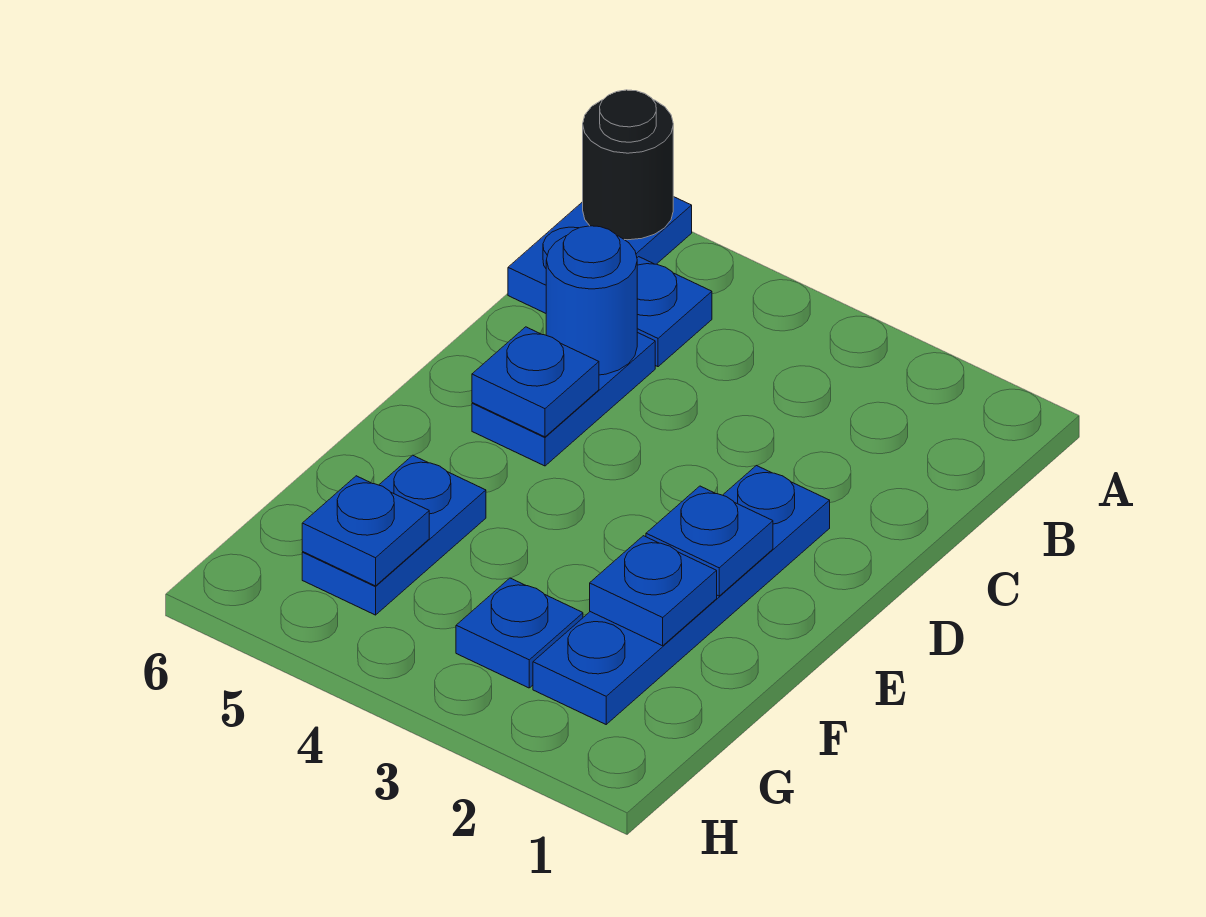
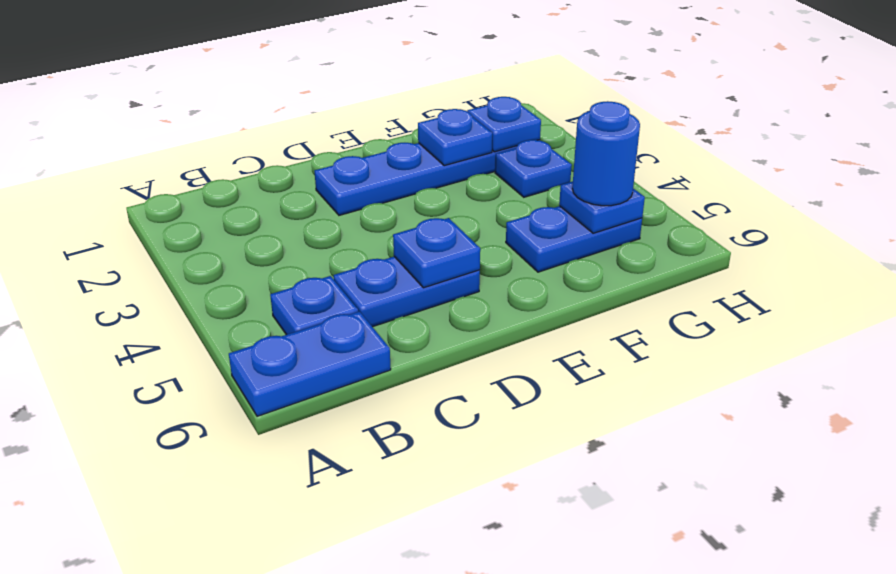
black round brick A6 level 2 -> none
blue round brick C5 level 2 -> blue round brick G5 level 3
blue plate E2 level 2 -> blue plate G2 level 2

